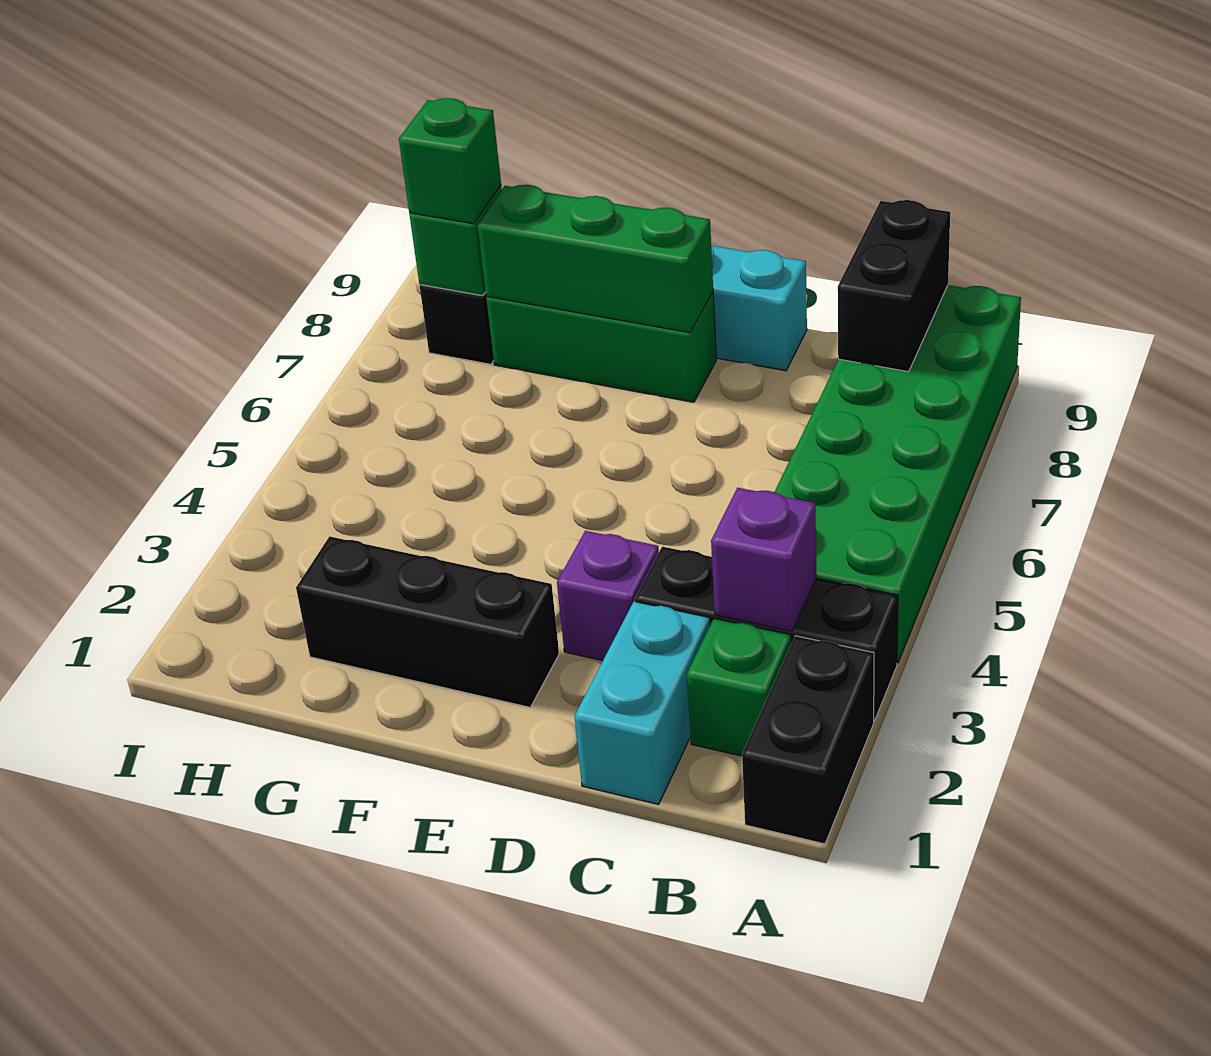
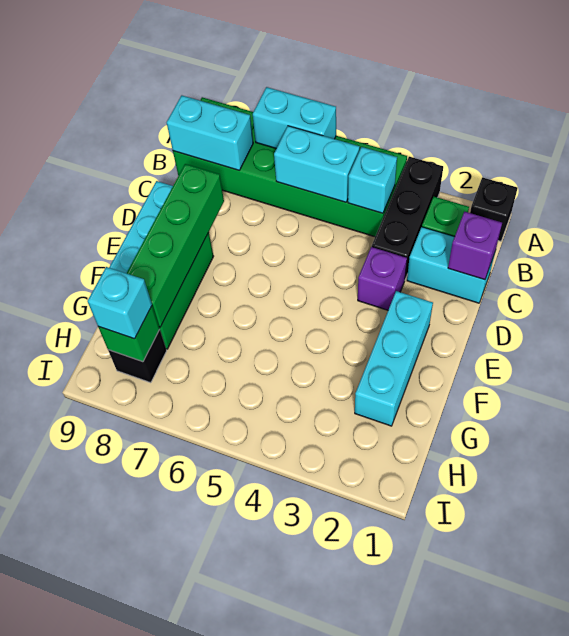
black brick A1:A2 level 1 -> black brick A1 level 1
none -> cyan brick A6:A7 level 2
purple brick B3 level 2 -> purple brick C1 level 2
none -> cyan brick B4 level 2
none -> cyan brick B5:B6 level 2
black brick B8:B9 level 2 -> cyan brick B8:B9 level 2
black brick E2:G2 level 1 -> cyan brick E2:G2 level 1
green brick E8:G8 level 2 -> green brick D8:G8 level 2
green brick H8 level 3 -> cyan brick H8 level 3

